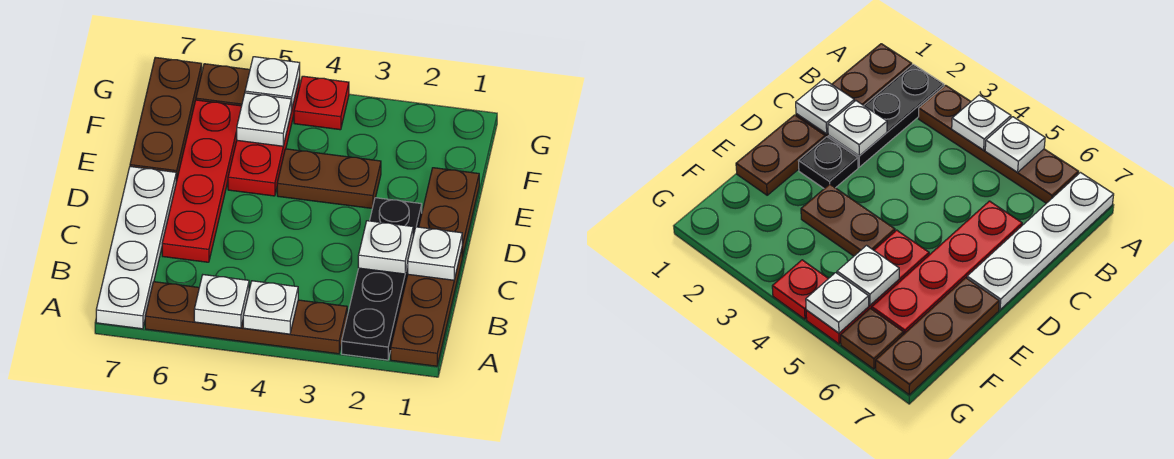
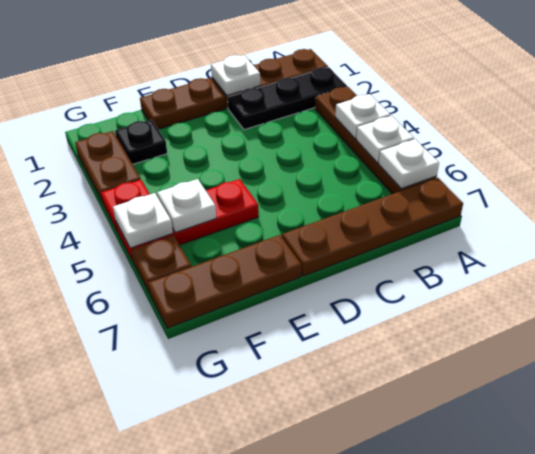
white plate A7:D7 level 1 -> brown plate A7:D7 level 1
white plate C2 level 2 -> white plate A6 level 2
red plate C6:F6 level 1 -> none
black plate D2 level 1 -> black plate F2 level 1
brown plate E3:E4 level 1 -> brown plate G2:G3 level 1

